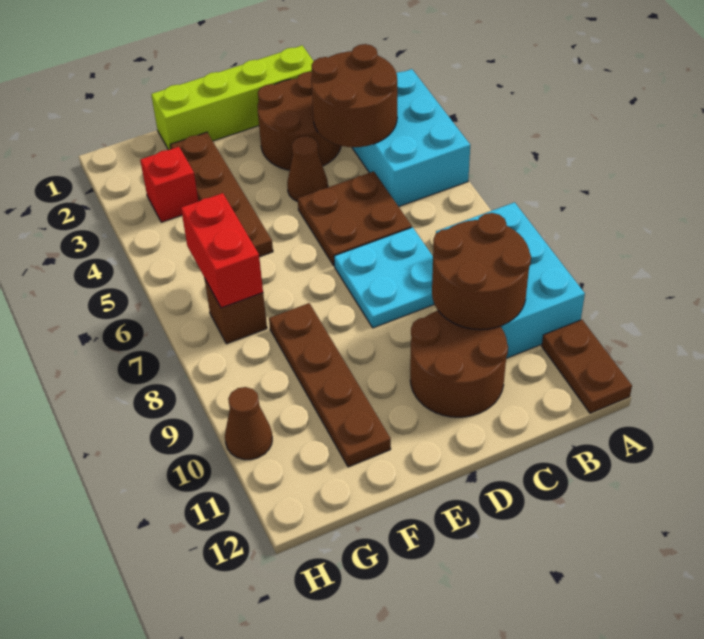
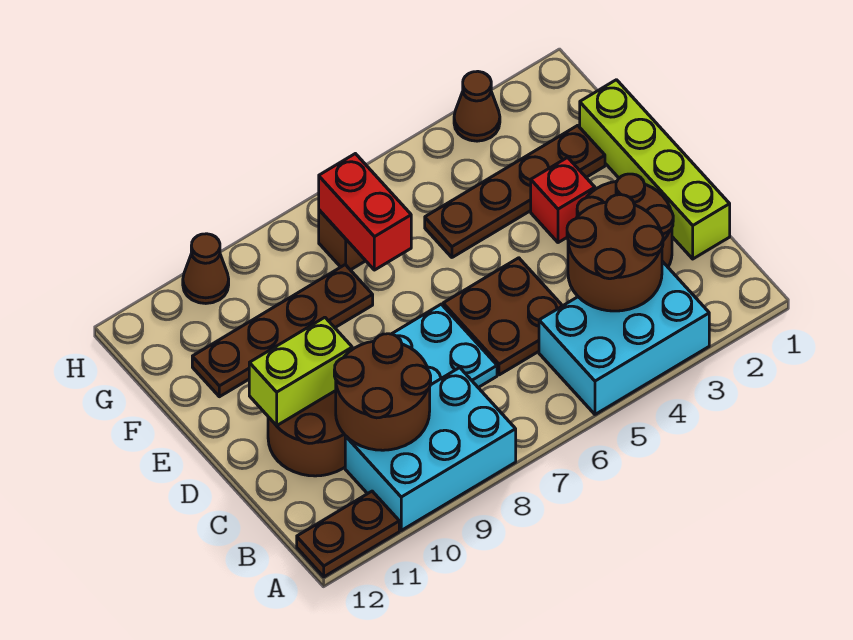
brown cone D4 level 1 -> brown cone H3 level 1
none -> lime brick D10:D11 level 2
red brick G3 level 1 -> red brick E3 level 1
red brick G6:G7 level 2 -> red brick F7:G7 level 2

